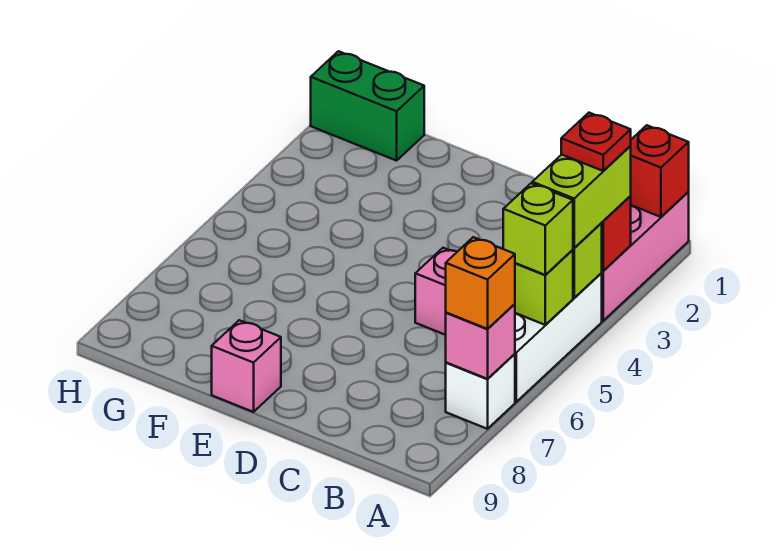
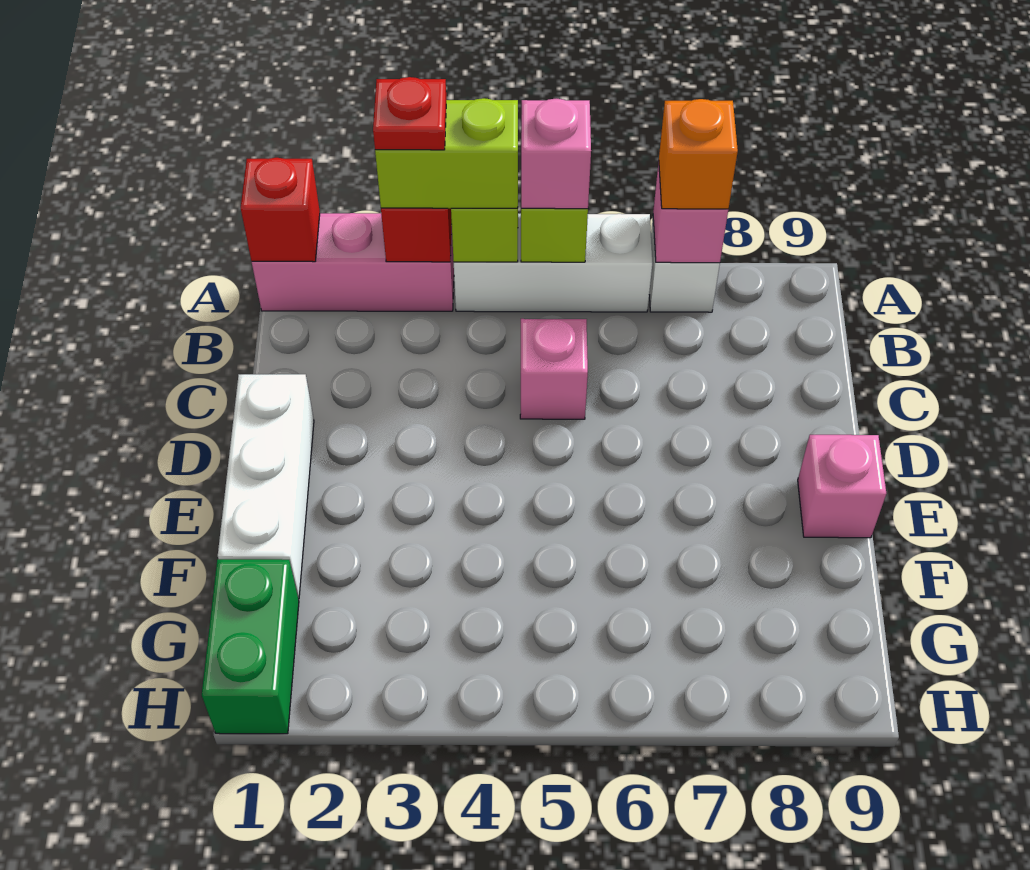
lime brick A5 level 3 -> pink brick A5 level 3
none -> white brick D1:F1 level 1

